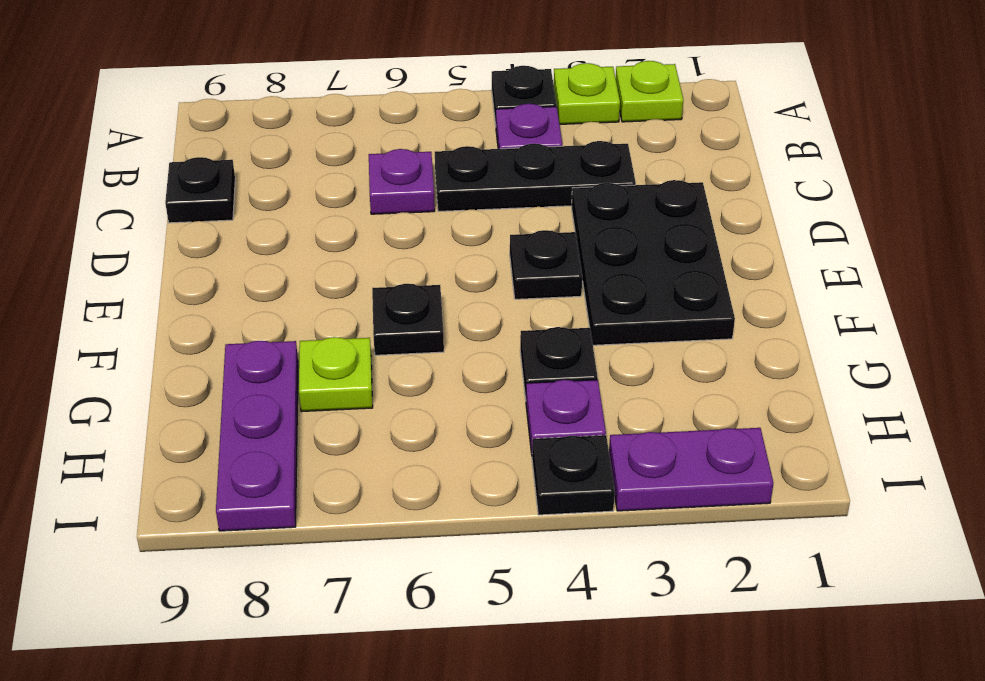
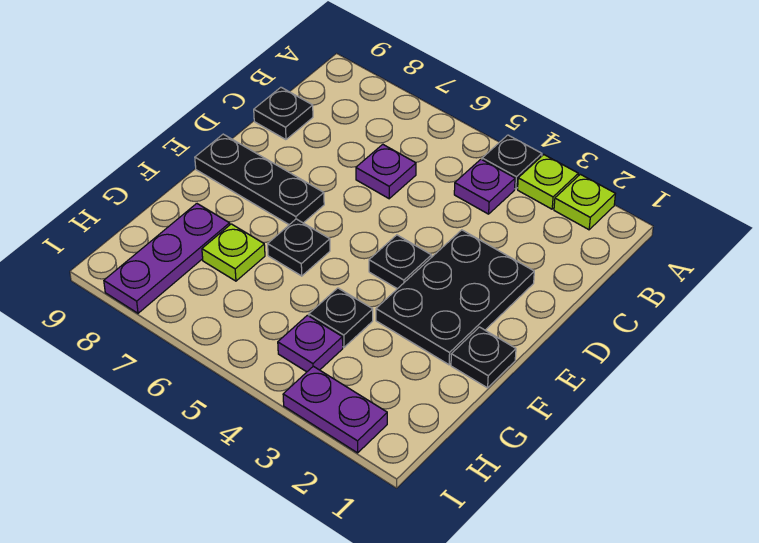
black plate C3:C5 level 1 -> black plate E7:E9 level 1
black plate I4 level 1 -> black plate F1 level 1

